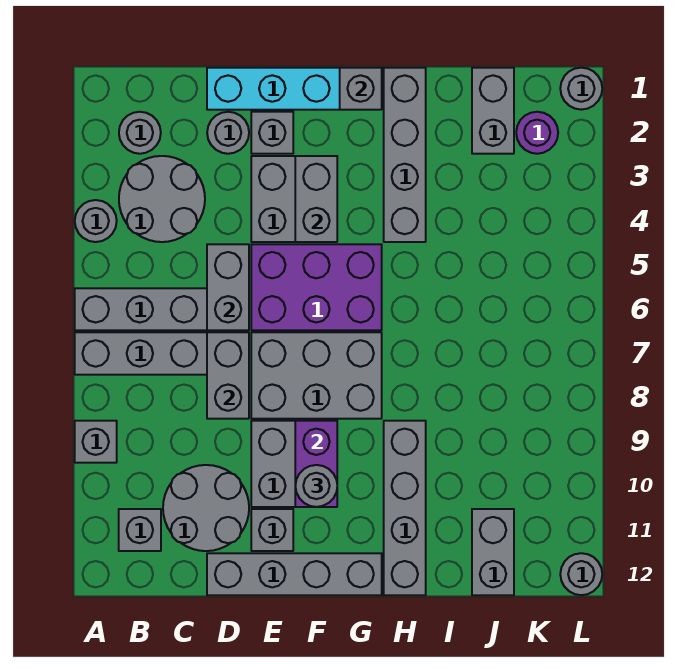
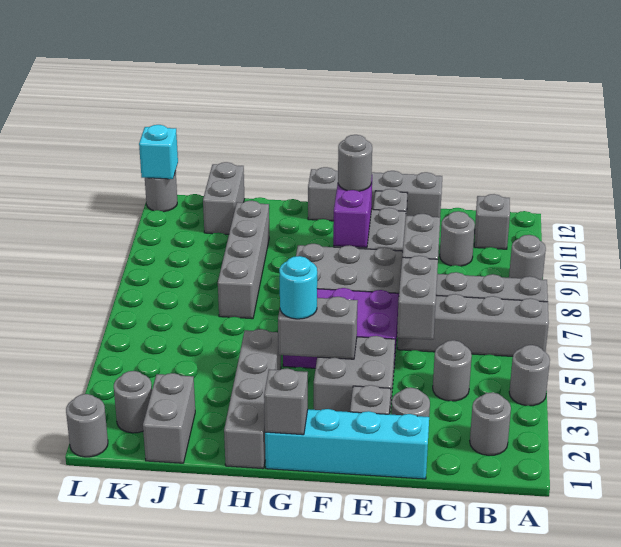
grey brick A9 level 1 -> grey round brick A9 level 1
grey round brick B3:C4 level 1 -> grey round brick C4 level 1
grey round brick C10:D11 level 1 -> grey round brick C10 level 1
grey brick F3:F4 level 2 -> grey brick F4:G4 level 2
none -> cyan round brick G4 level 3
grey brick H9:H12 level 1 -> grey brick I7:I10 level 1
purple round brick K2 level 1 -> grey round brick K2 level 1
none -> cyan brick L12 level 2

